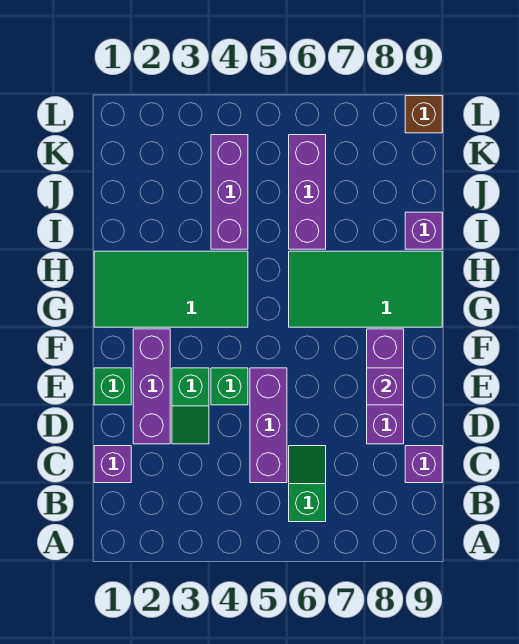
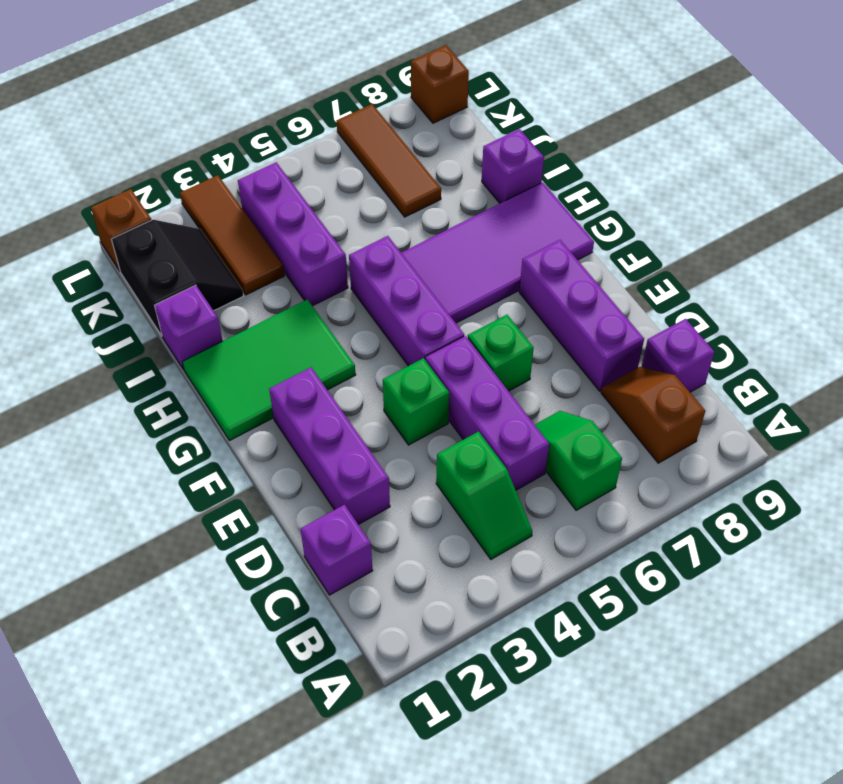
none -> brown slope B8:C8 level 1 top B
green slope D3:E3 level 1 top E -> green slope B4:C4 level 1 top C
green brick E1 level 1 -> green brick E6 level 1
purple brick E8 level 2 -> purple brick I1 level 1
green tile G1:H4 level 1 -> green tile G1:H3 level 1
green tile G6:H9 level 1 -> purple tile G6:H9 level 1
purple brick I6:K6 level 1 -> purple brick F5:H5 level 1
none -> black slope J1:K2 level 1 top 1
none -> brown tile J3:L3 level 1
none -> brown tile J7:L7 level 1
none -> brown brick L1 level 1

